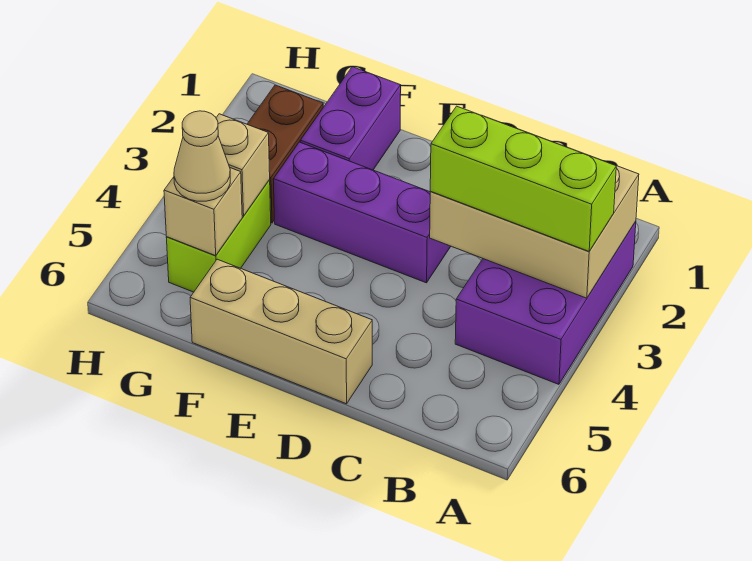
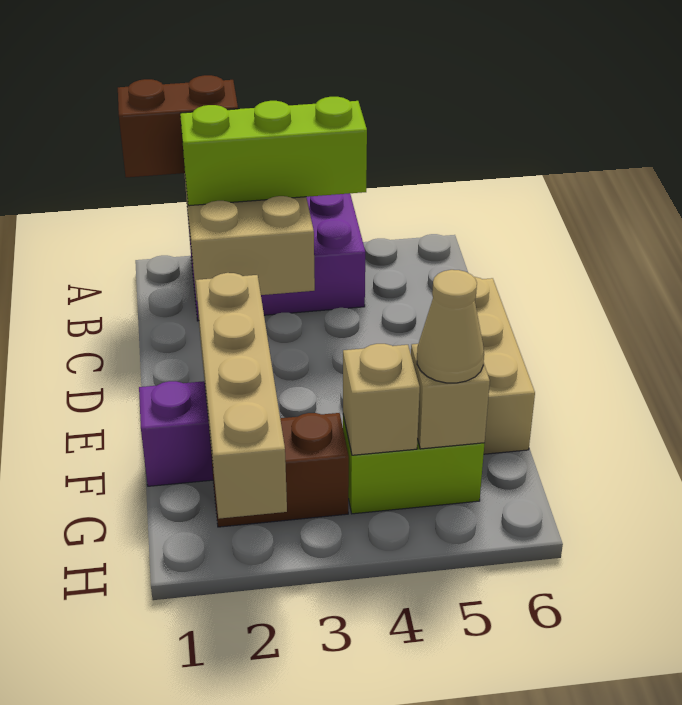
none -> brown brick A1:A2 level 3
lime brick A3:C3 level 3 -> lime brick B2:B4 level 3
purple brick D3:F3 level 1 -> none
none -> tan brick E2:H2 level 2

